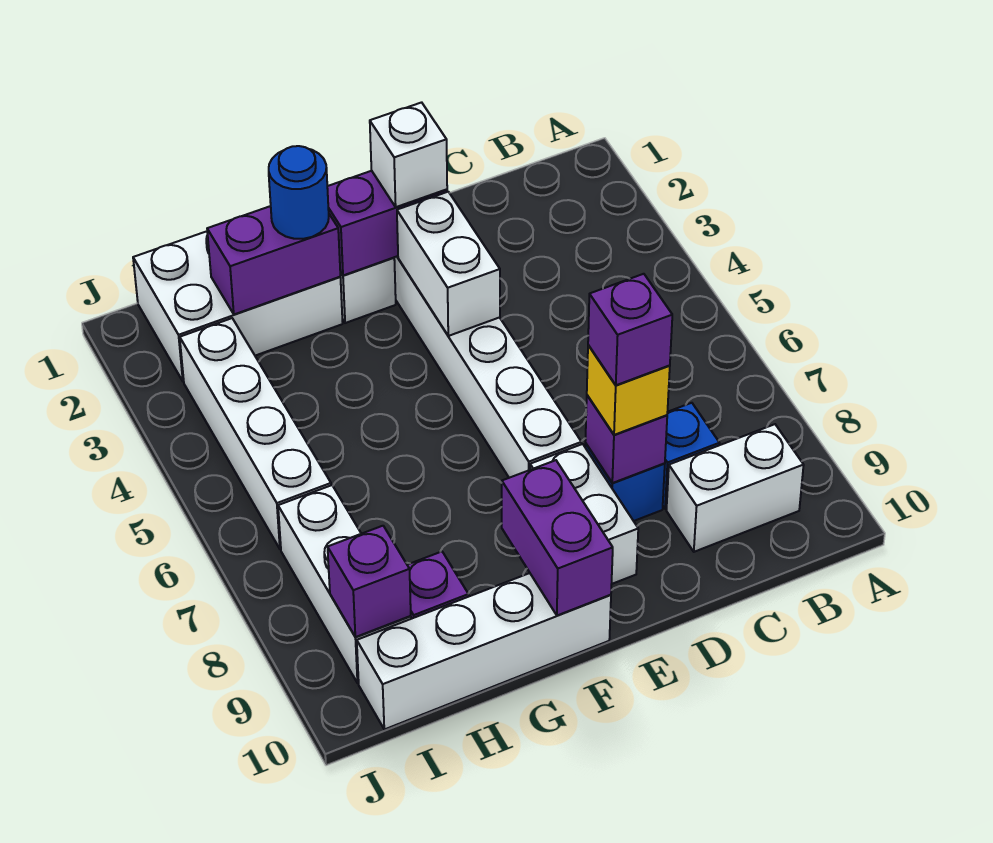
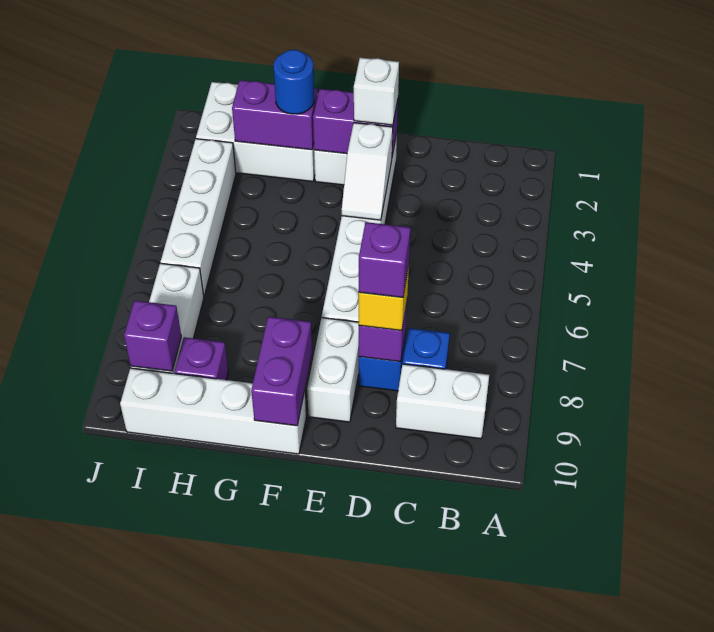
white brick E3:E4 level 2 -> white slope E3:E4 level 2 top 3

